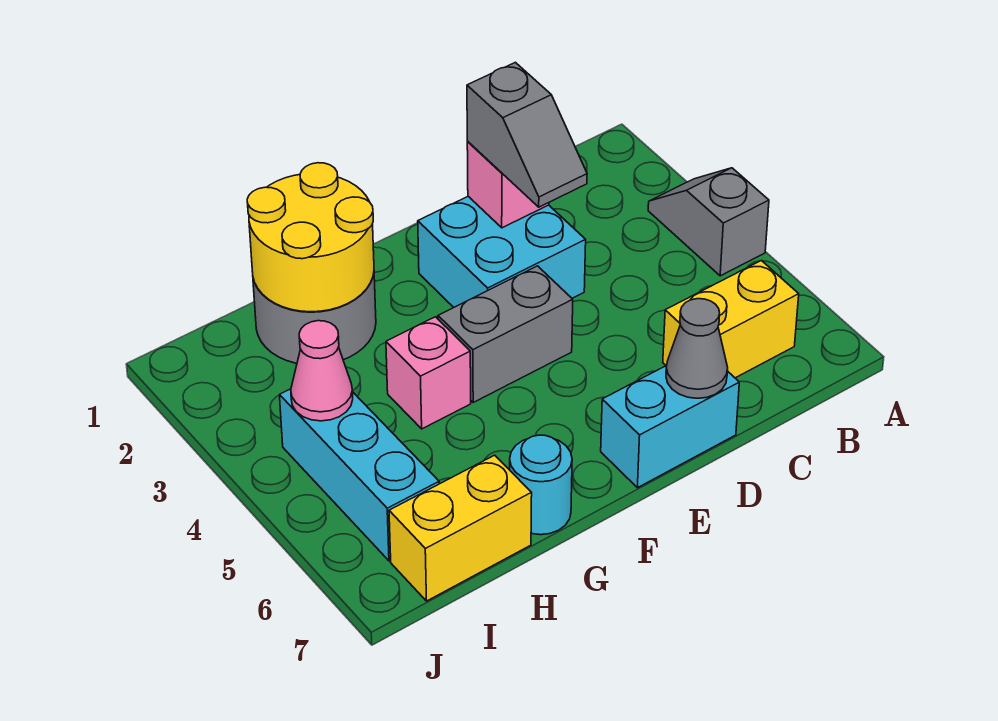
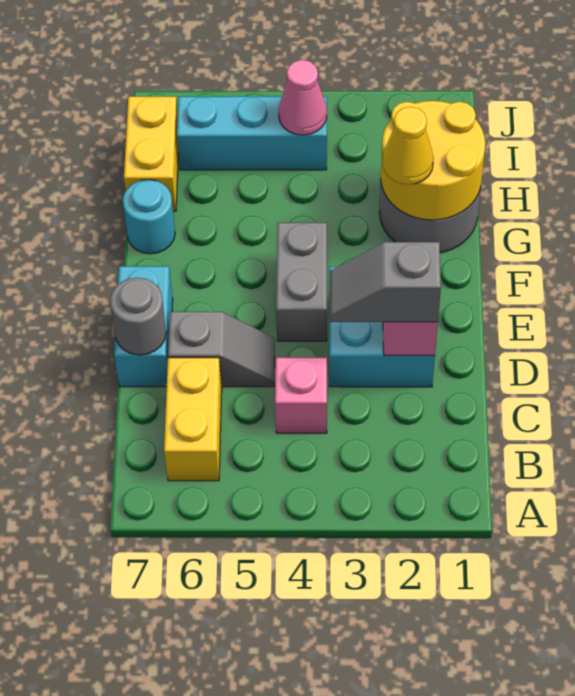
grey slope A3:A4 level 1 top 4 -> grey slope D5:D6 level 1 top 6
grey cone D7 level 2 -> grey round brick D7 level 2
none -> yellow cone G2 level 3
pink brick G4 level 1 -> pink brick C4 level 1

